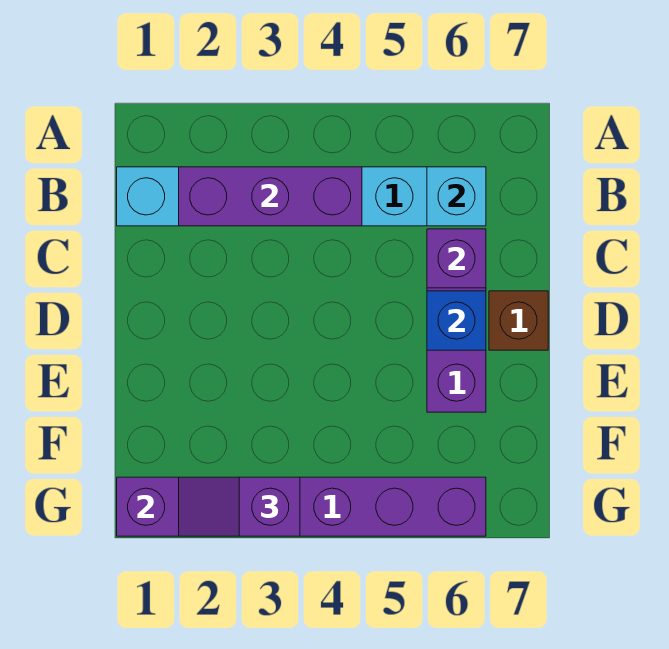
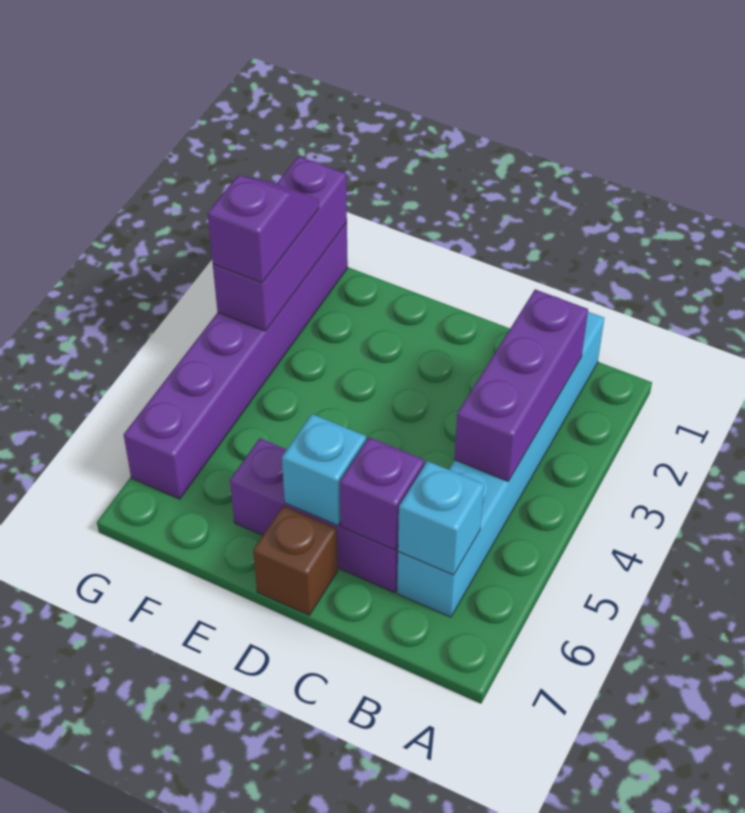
blue brick D6 level 2 -> cyan brick D6 level 2

